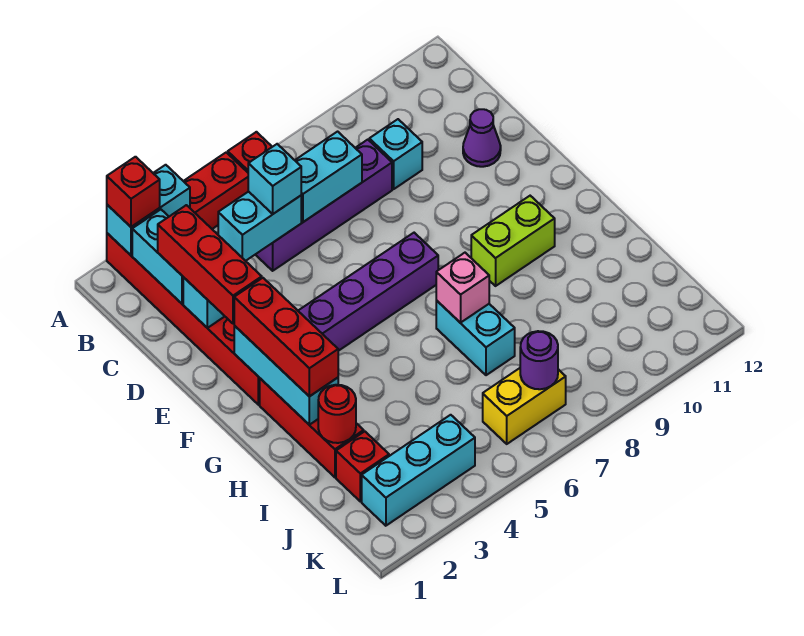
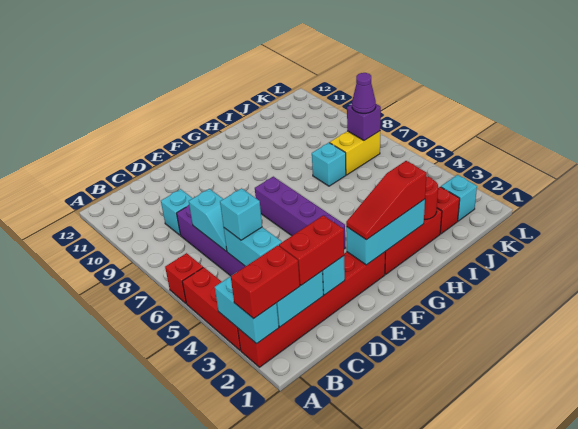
red brick A2 level 3 -> red brick A2:B2 level 3
red brick C2:E2 level 3 -> red brick C2:D2 level 3
cyan brick C6:C7 level 2 -> cyan slope C6:C7 level 2 top 7
purple cone D11 level 1 -> purple cone K7 level 3
red brick F2:H2 level 3 -> red slope F2:H2 level 3 top H
lime brick G9:G10 level 1 -> none
cyan brick H7:I7 level 1 -> cyan brick I7 level 1
pink brick H7 level 2 -> none
cyan brick K2:K4 level 1 -> cyan brick K2 level 1
yellow brick K6:K7 level 1 -> yellow brick J7:K7 level 1
purple round brick K7 level 2 -> purple brick K7 level 2

